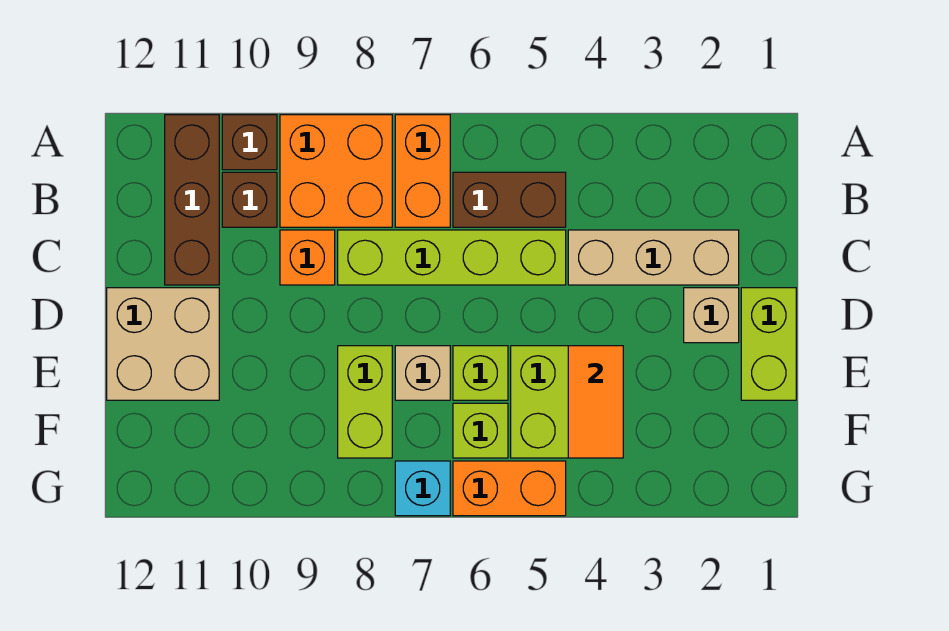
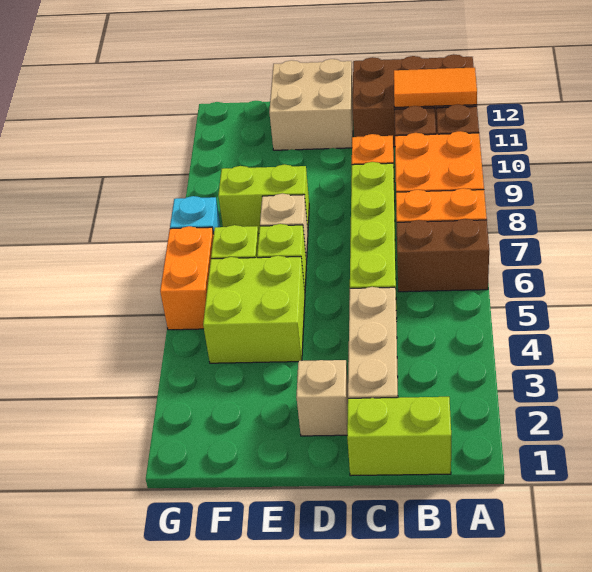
brown brick A11:C11 level 1 -> brown brick A11:C12 level 1
brown brick B5:B6 level 1 -> brown brick A6:B6 level 1
lime brick D1:E1 level 1 -> lime brick B1:C1 level 1
orange tile E4:F4 level 2 -> orange tile A11:B11 level 2

